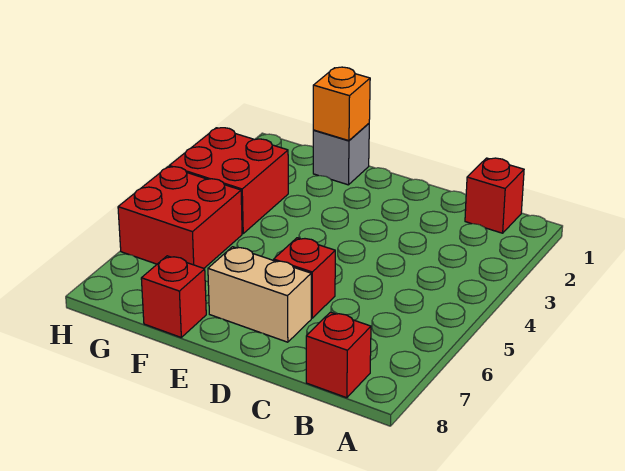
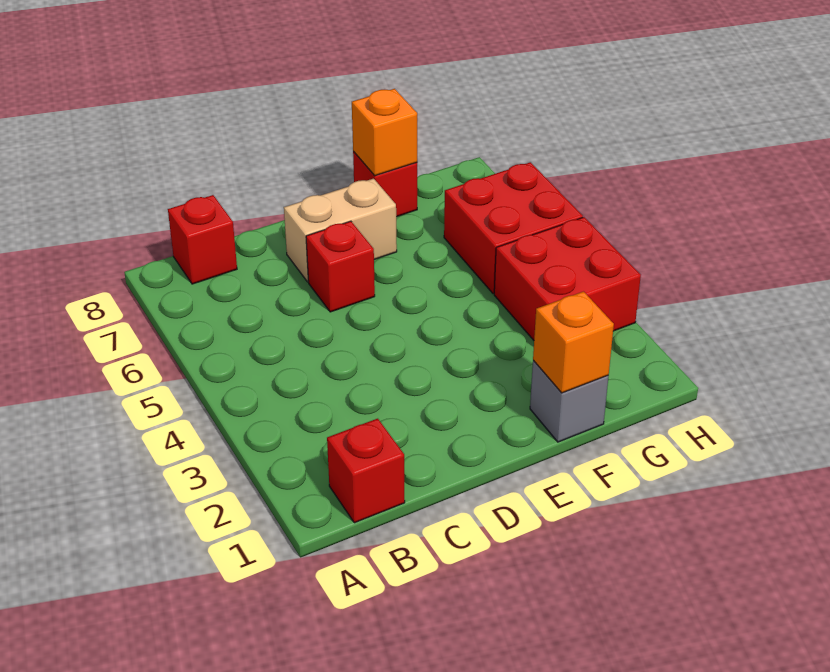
none -> orange brick F8 level 2

